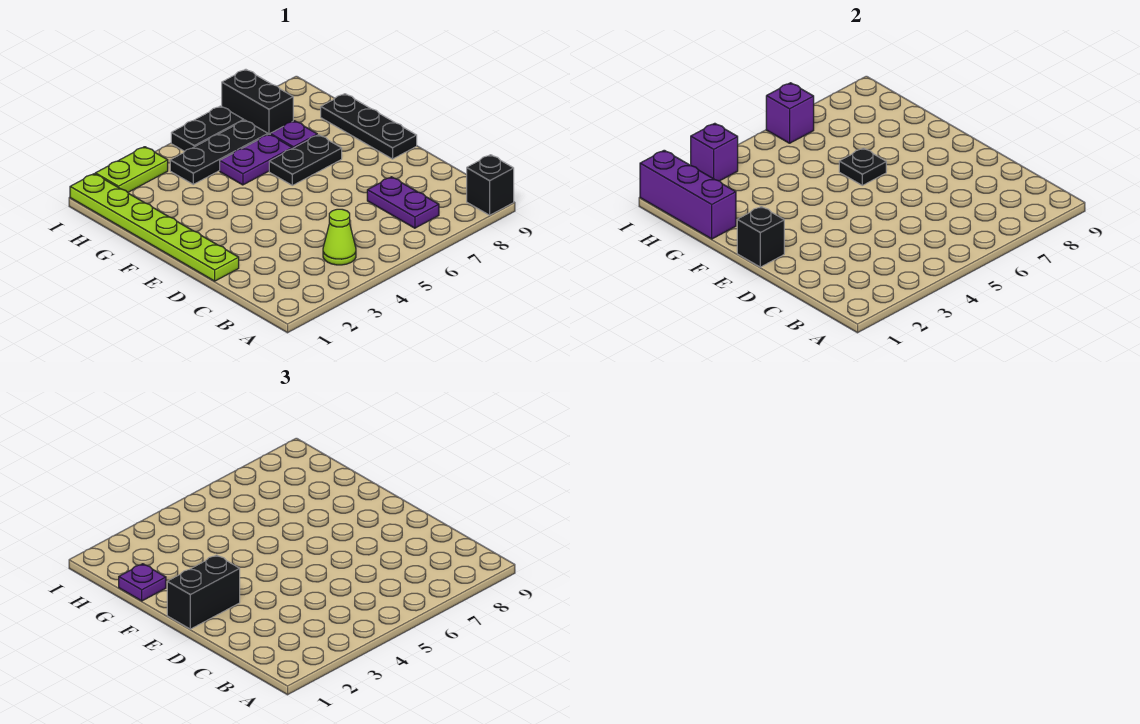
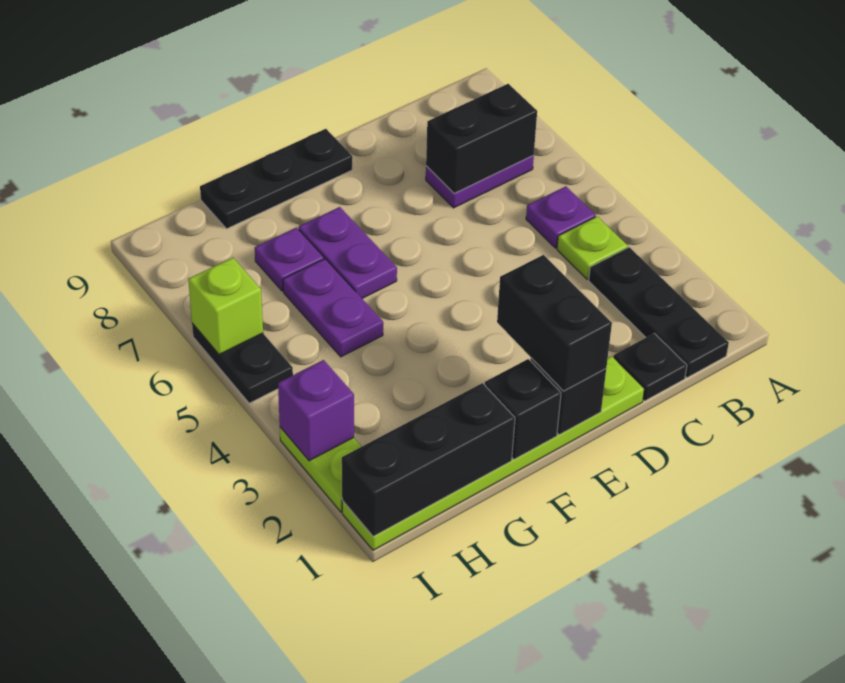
black brick A9 level 1 -> black brick F1 level 2
lime cone B4 level 1 -> lime plate B4 level 1
black plate F6:F7 level 1 -> purple plate F6:F7 level 1
black plate F6 level 2 -> black plate C1 level 1
purple brick G1:I1 level 2 -> black brick G1:I1 level 2
purple plate G1 level 3 -> purple plate B5 level 1
black plate H4:H6 level 1 -> black plate B1:B3 level 1
black brick H7:I7 level 1 -> black brick B7:C7 level 2
purple brick I6 level 2 -> lime brick I6 level 2

